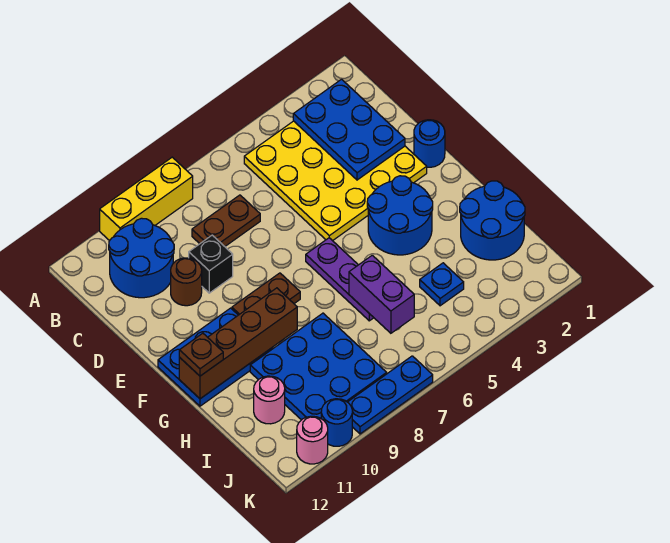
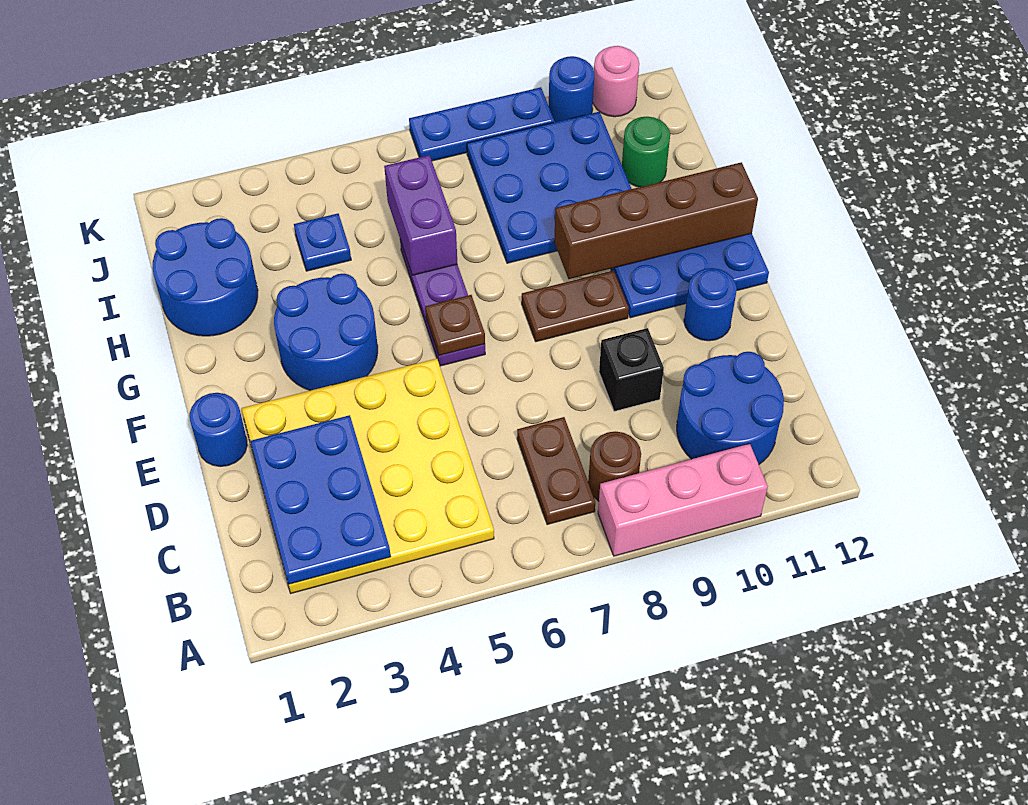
yellow brick A8:A10 level 1 -> pink brick A8:A10 level 1
brown plate C7:C8 level 1 -> brown plate B7:C7 level 1
brown round brick D10 level 1 -> brown round brick B8 level 1
none -> blue round brick E11 level 1
brown plate G12 level 3 -> brown plate F6 level 2
pink round brick I11 level 1 -> green round brick I11 level 1

